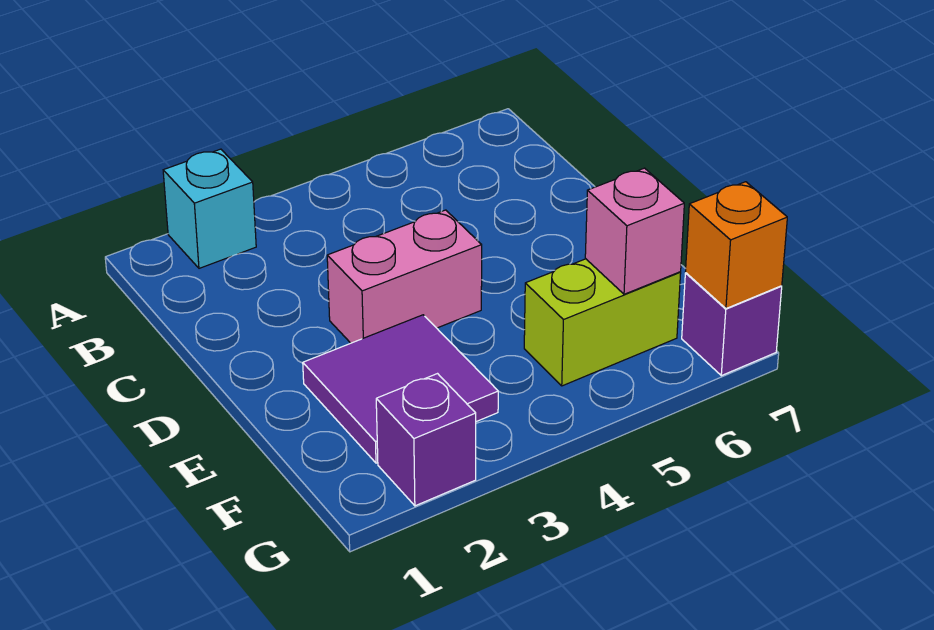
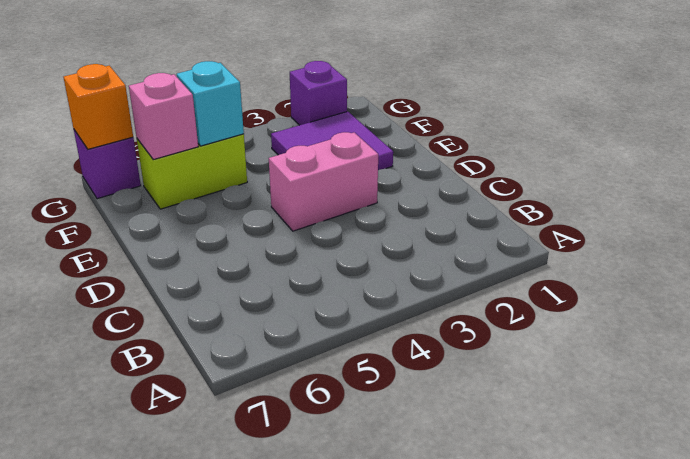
cyan brick A2 level 1 -> cyan brick F5 level 2

